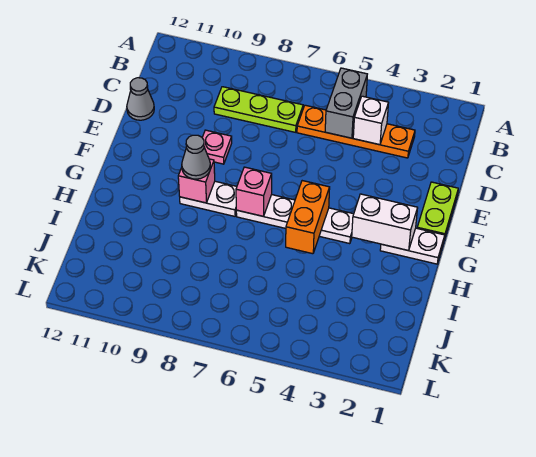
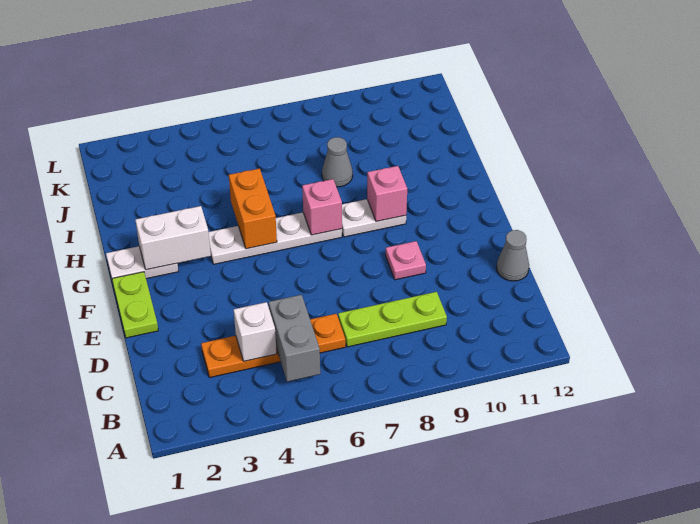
grey cone G9 level 3 -> grey cone I8 level 1

